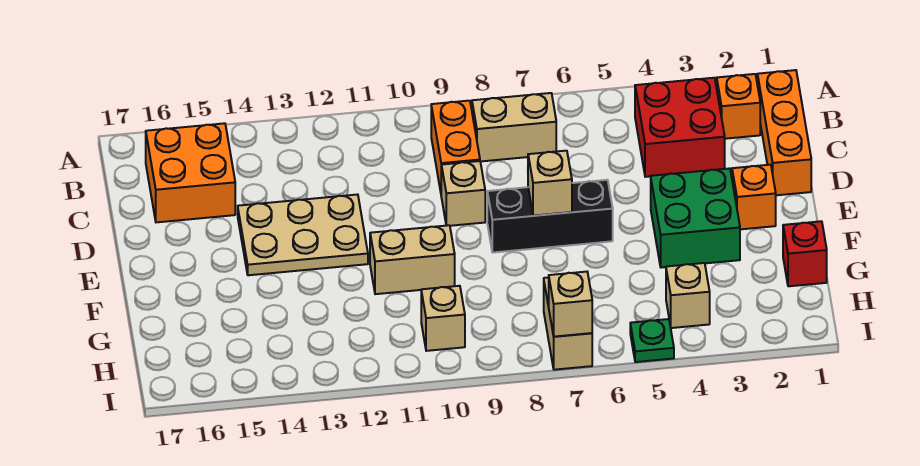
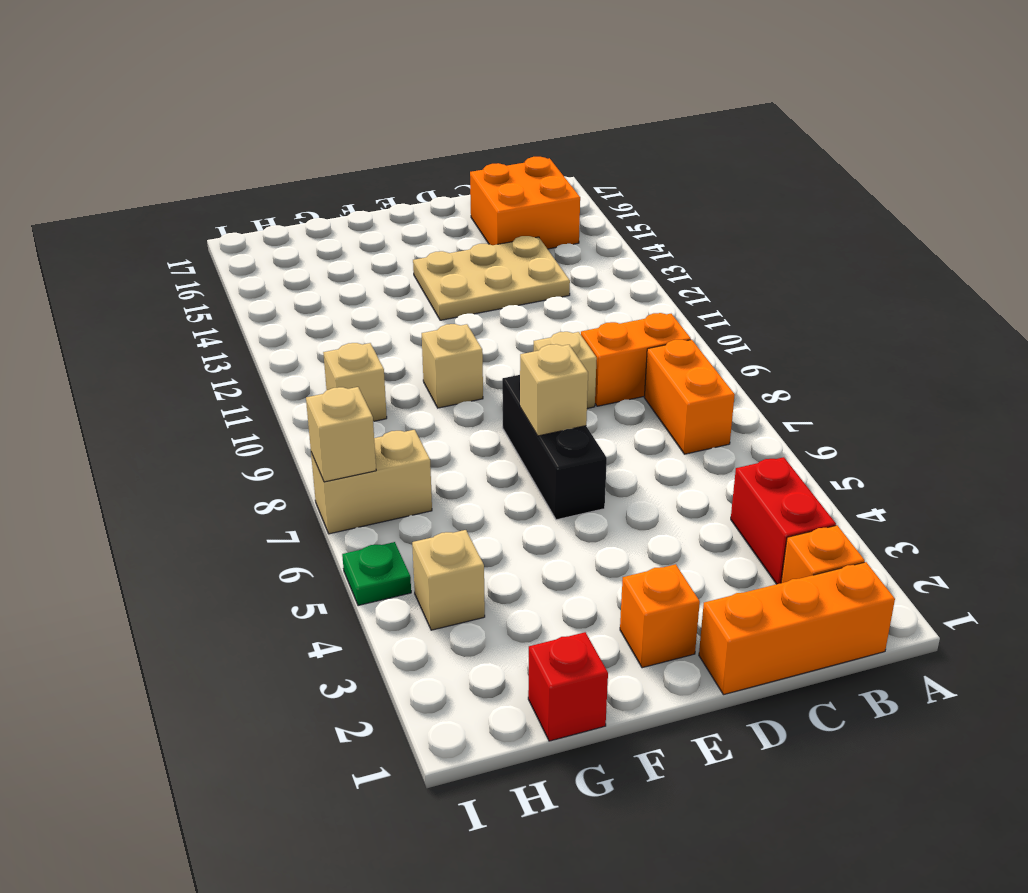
red brick B3:C4 level 1 -> red brick B3:B4 level 1
tan brick B7:B8 level 1 -> orange brick B7:B8 level 1
tan plate D12:E14 level 1 -> tan plate C13:E14 level 1
green brick E3:F4 level 1 -> none
tan brick F10:F11 level 1 -> tan brick F10 level 1

